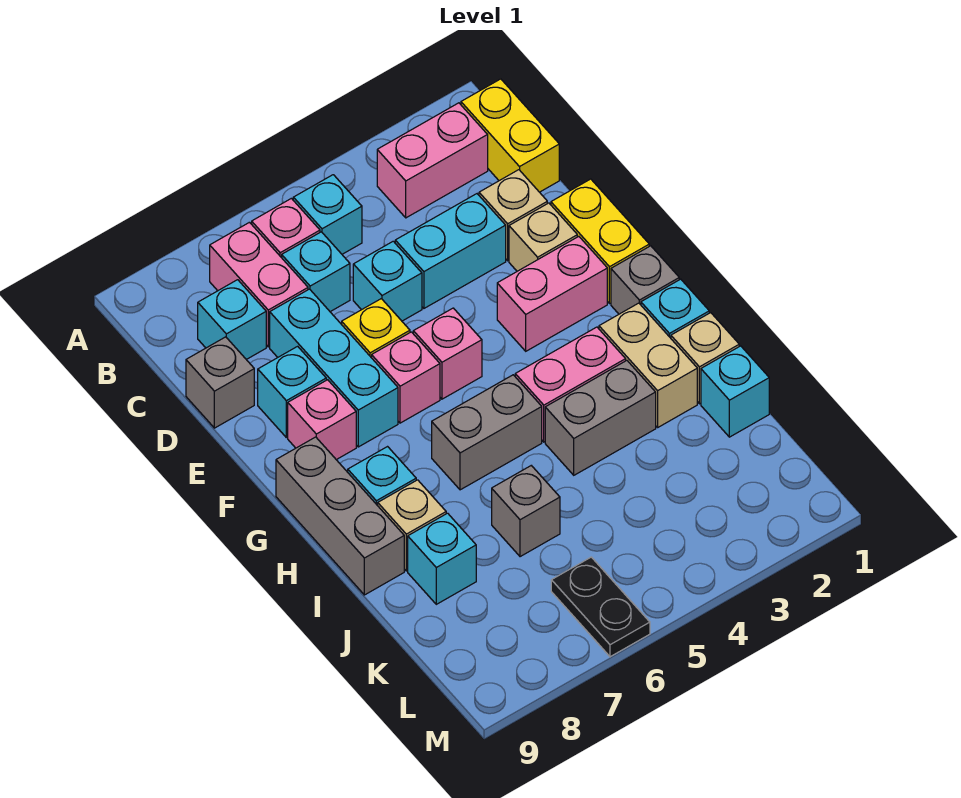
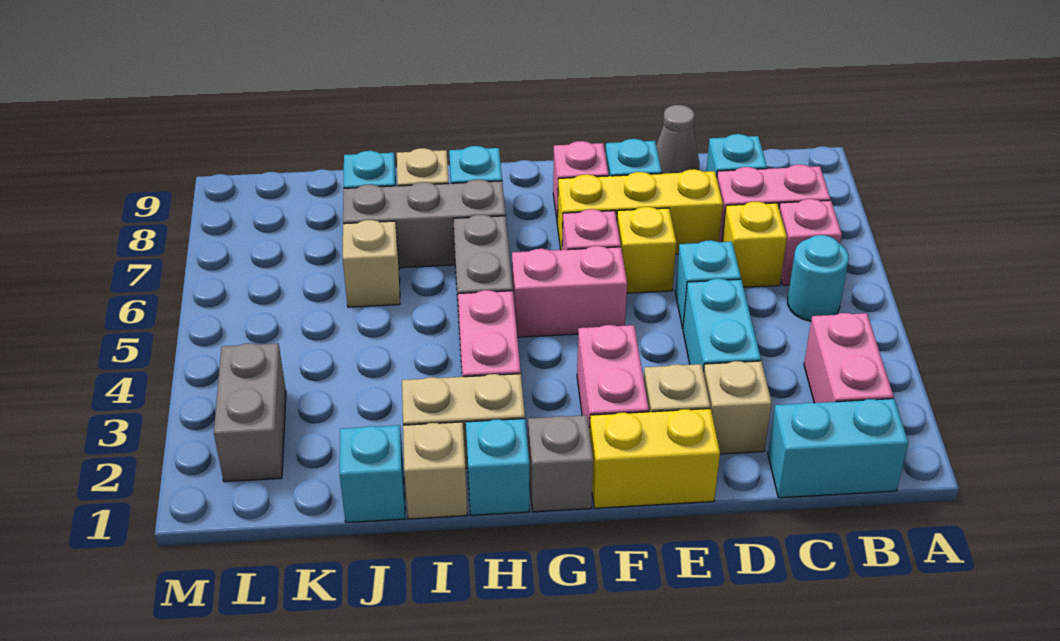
yellow brick B1:C1 level 1 -> cyan brick B1:C1 level 1
cyan brick B5 level 1 -> cyan round brick B5 level 1
cyan brick C6 level 1 -> yellow brick C6 level 1
cyan brick D7:F7 level 1 -> yellow brick D7:F7 level 1
grey brick D9 level 1 -> grey cone D9 level 1
pink brick F5 level 1 -> pink brick F5:G5 level 1
grey brick G9:I9 level 1 -> grey brick H7:J7 level 1
grey brick I3:I4 level 1 -> grey brick L2:L3 level 1
grey brick J6 level 1 -> tan brick J6 level 1
black plate L6:M6 level 1 -> none

